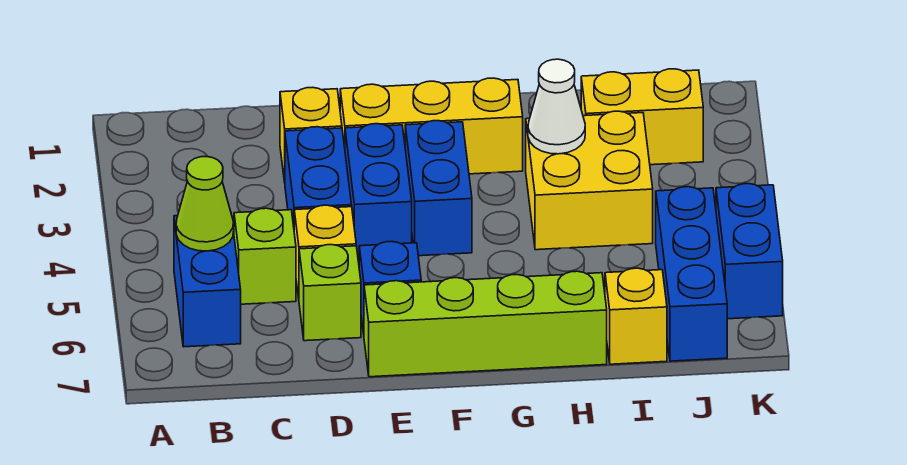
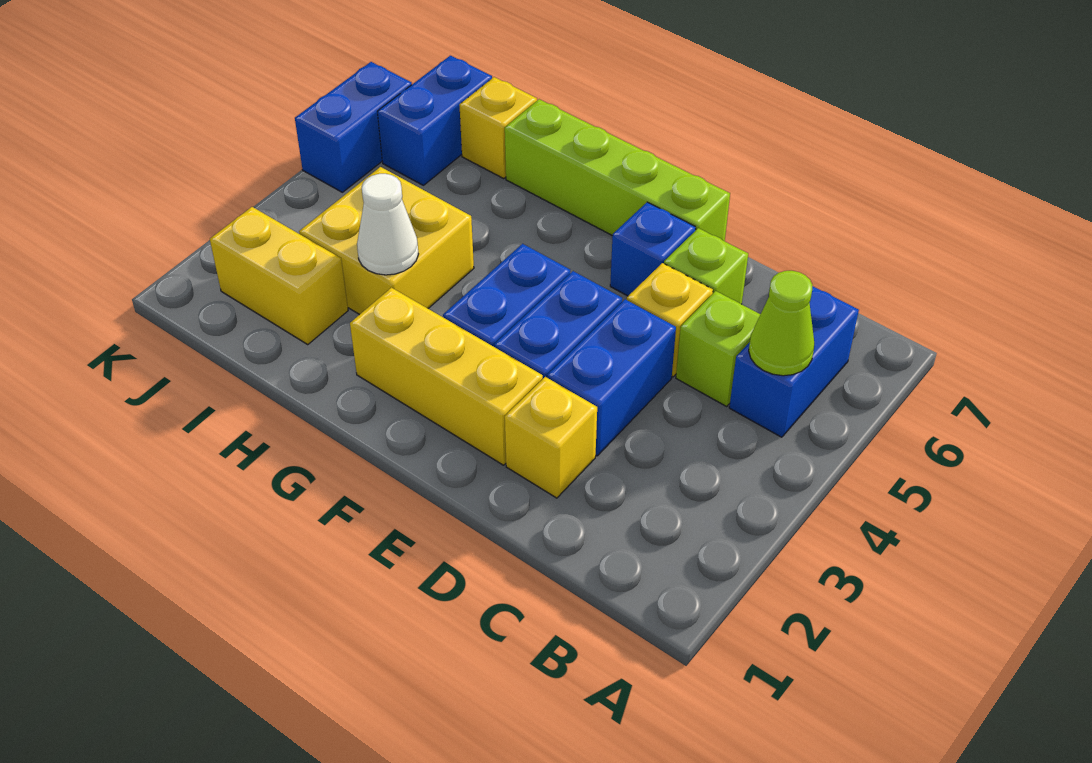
blue brick J5:J7 level 1 -> blue brick J6:J7 level 1

